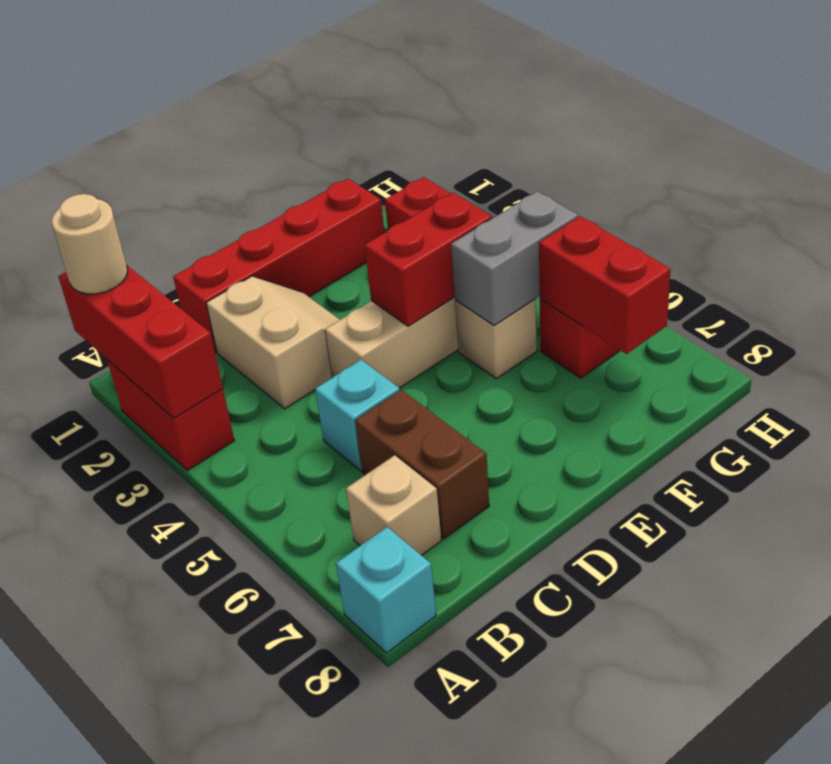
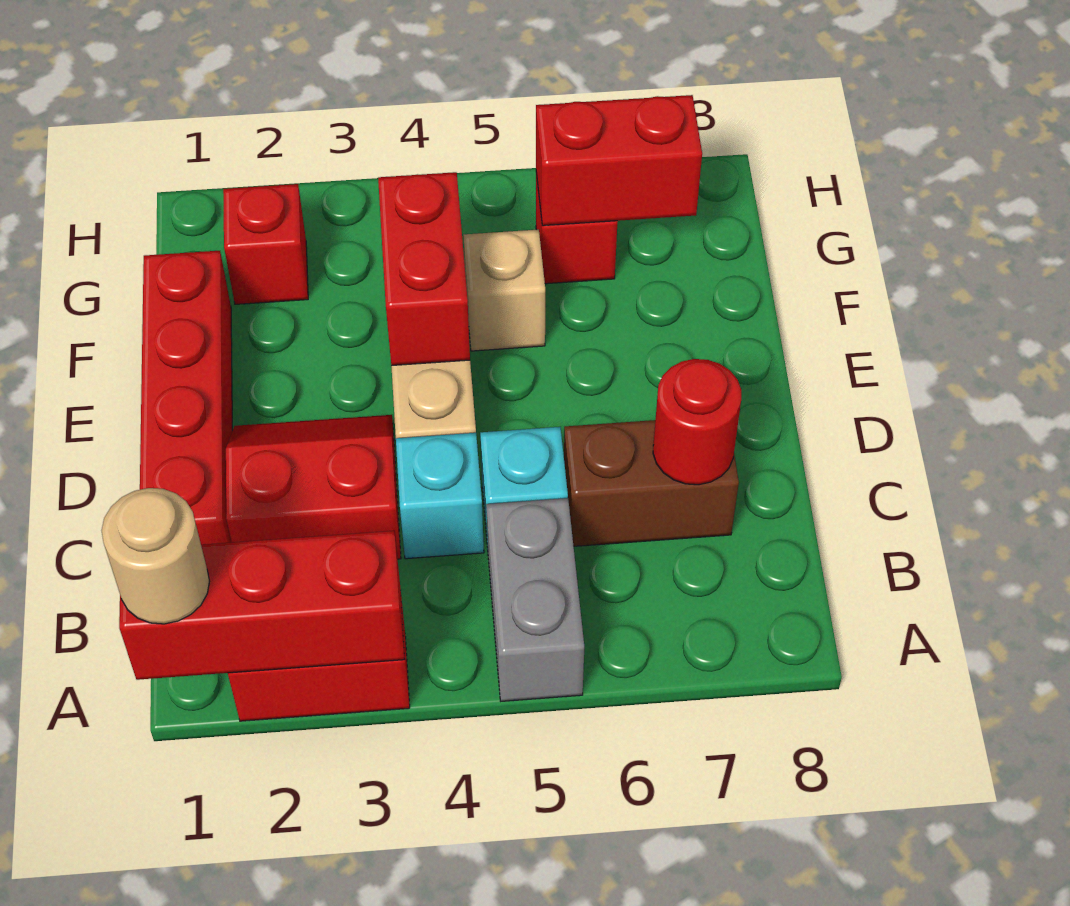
cyan brick A8 level 1 -> cyan brick C4 level 1
tan brick B7 level 1 -> none
tan slope C2:D3 level 1 top C -> red slope C2:D3 level 1 top C
none -> red round brick C7 level 2
grey brick F5:G5 level 2 -> grey brick A5:B5 level 1

